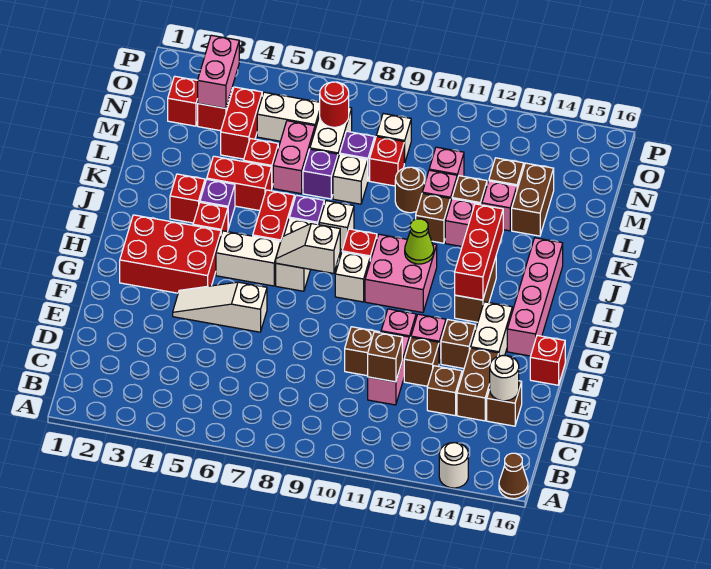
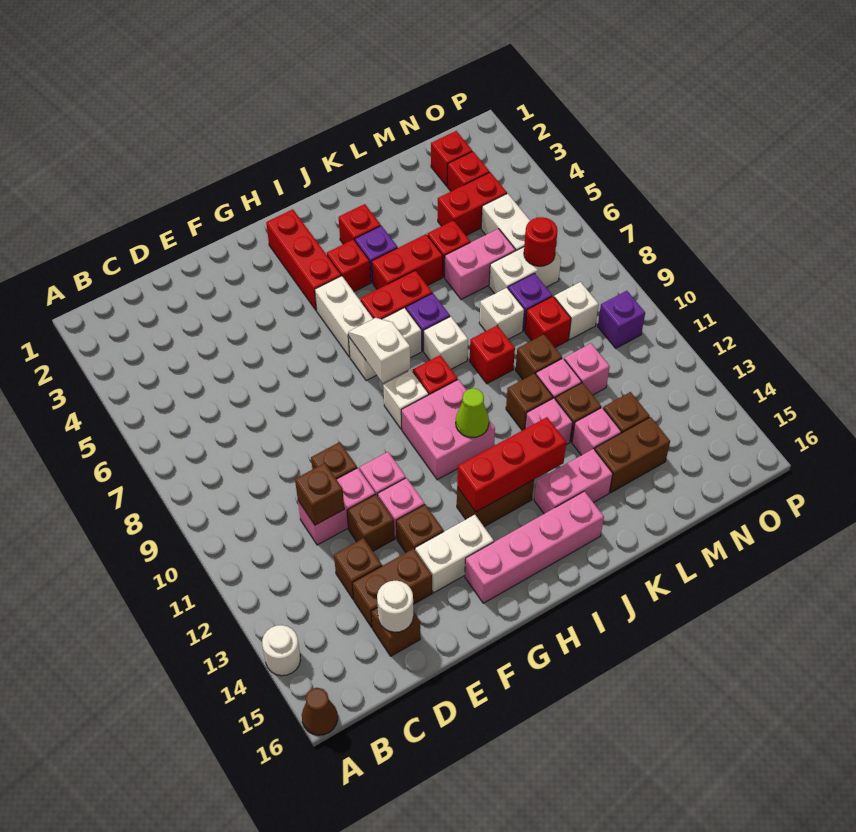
white slope F4:F6 level 1 top 6 -> none
red brick F16 level 1 -> red brick K9 level 1
red brick G2:H4 level 1 -> red brick H2:H4 level 1
red brick K4:K5 level 1 -> red brick J5:K5 level 1
purple brick L7 level 1 -> purple brick O10 level 1
brown round brick L10 level 1 -> brown brick L10 level 1
pink brick N3:O3 level 2 -> pink brick J14:K14 level 1

